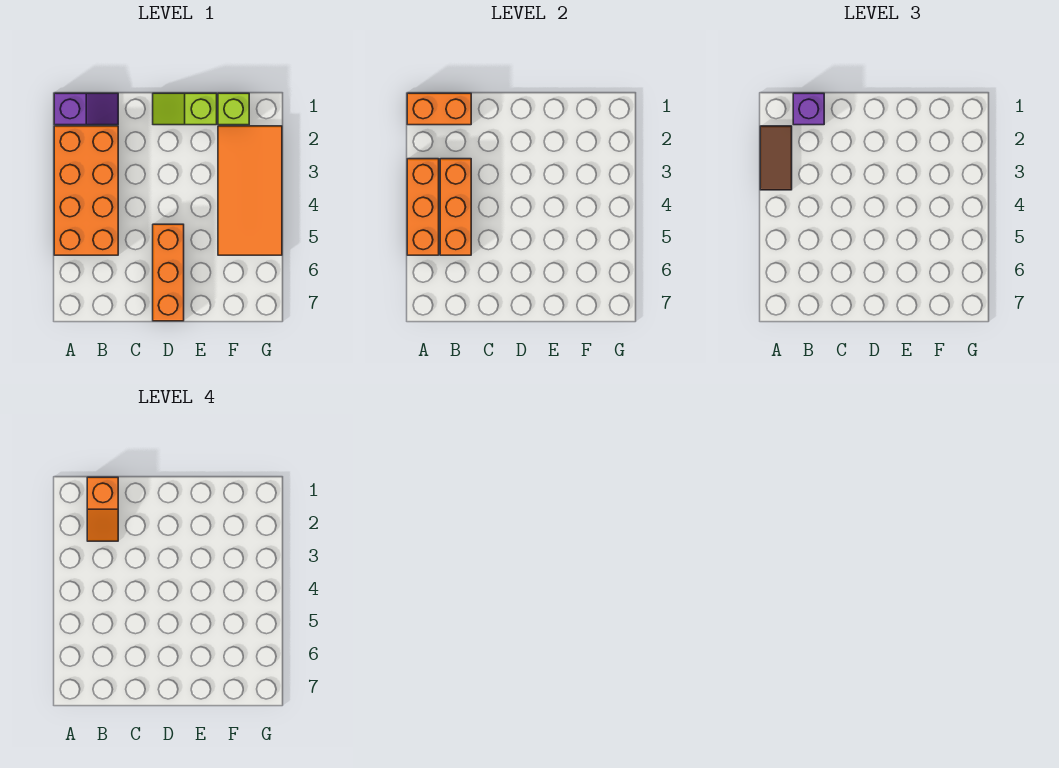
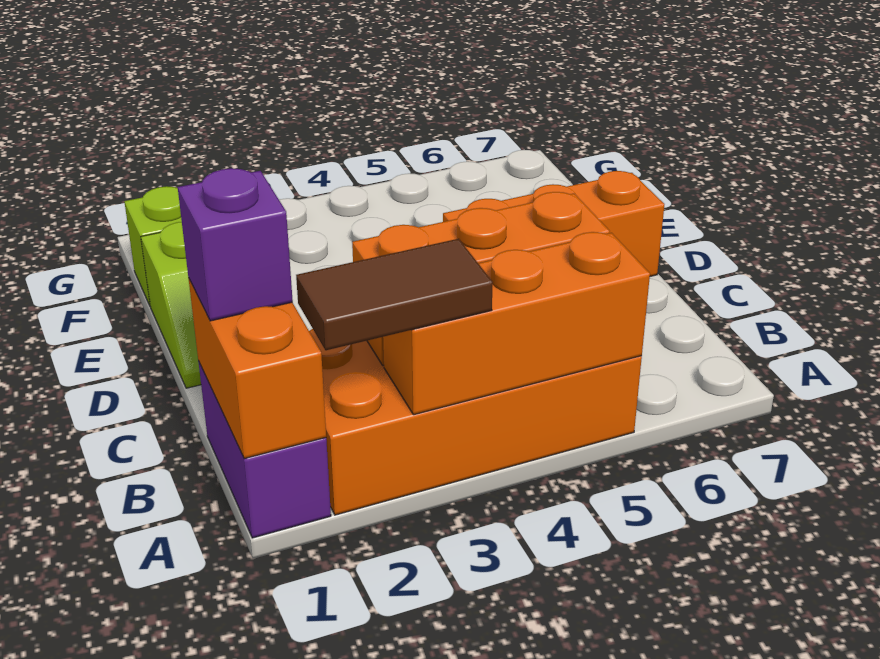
purple slope A1:B1 level 1 top A -> purple brick A1:B1 level 1
orange slope B1:B2 level 4 top 1 -> none
orange tile F2:G5 level 1 -> none

